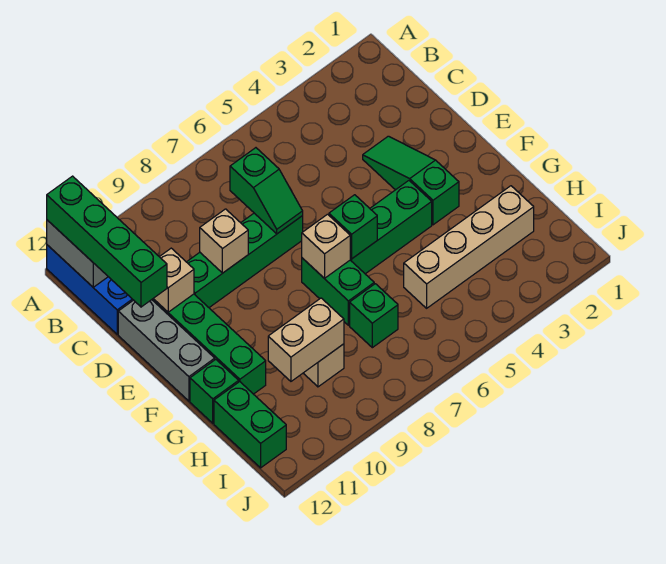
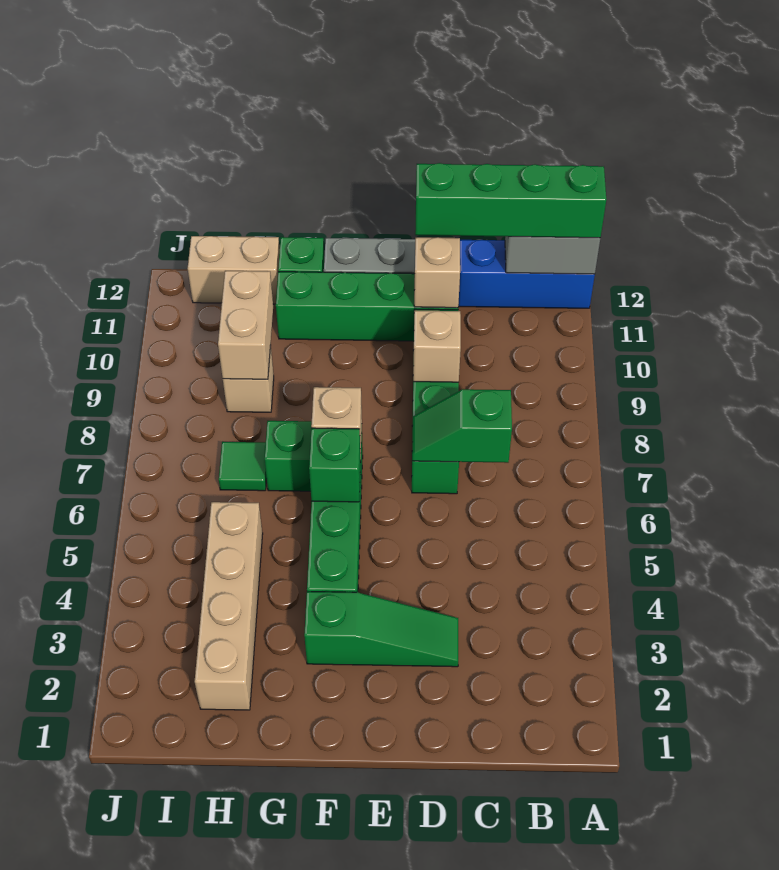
green brick H7 level 1 -> green tile H7 level 1
green brick H12:I12 level 1 -> tan brick H12:I12 level 1

